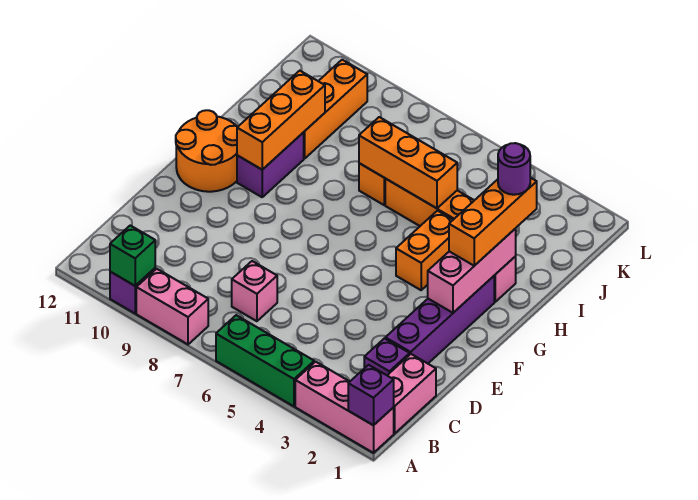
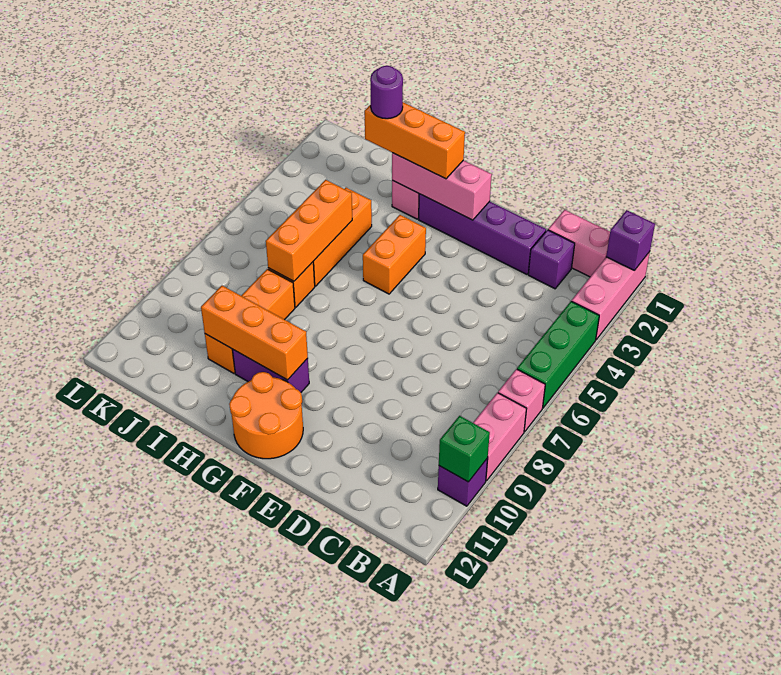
pink brick C7 level 1 -> pink brick A7 level 1
orange brick G4:H4 level 1 -> orange brick G4:G5 level 1
orange brick I10:K10 level 1 -> orange brick I8:I10 level 1

